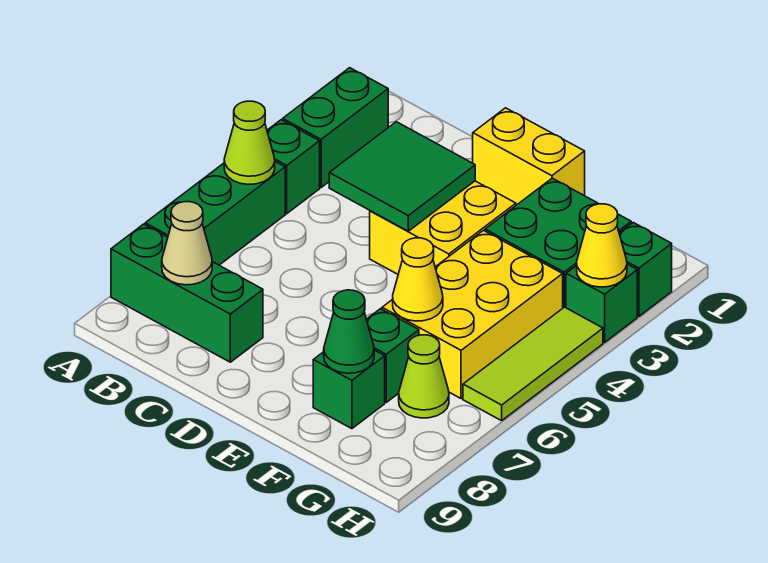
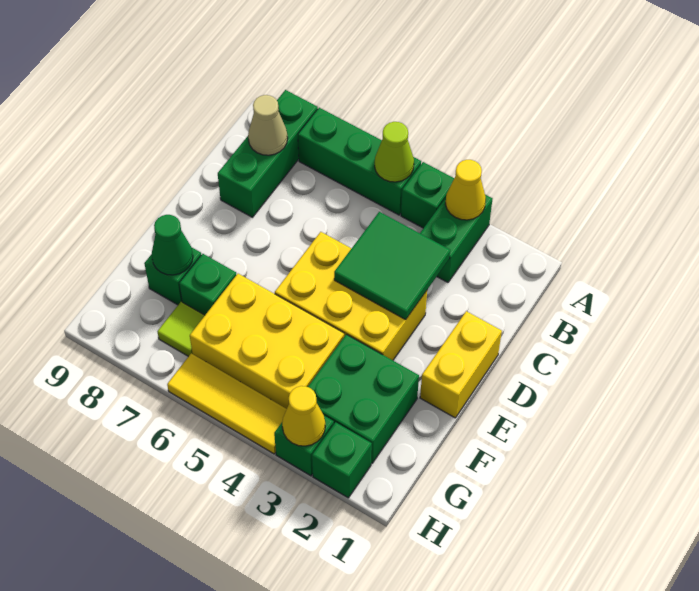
green brick A2:A3 level 1 -> green brick A3:B3 level 1
yellow brick D3:E4 level 1 -> yellow brick D3:E5 level 1
yellow cone F6 level 2 -> yellow cone A3 level 2
lime cone G7 level 1 -> lime tile G7 level 1
lime tile H4:H6 level 1 -> yellow tile H4:H6 level 1

